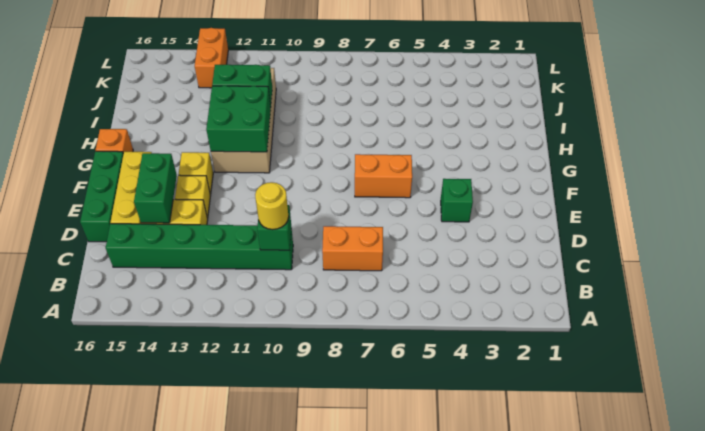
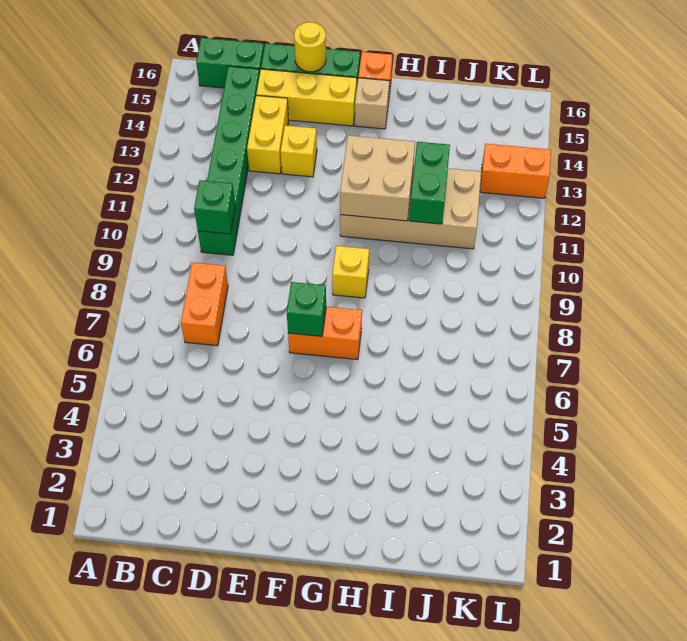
yellow round brick C10 level 3 -> yellow round brick E16 level 2
green brick D14:E14 level 2 -> green brick B16:C16 level 1
green brick E4 level 1 -> green brick F7 level 2
orange brick F6:F7 level 1 -> orange brick F7:G7 level 1
yellow brick F13 level 1 -> yellow brick G9 level 1
green brick G11:H12 level 2 -> tan brick G11:H12 level 2
none -> tan brick G15 level 1

